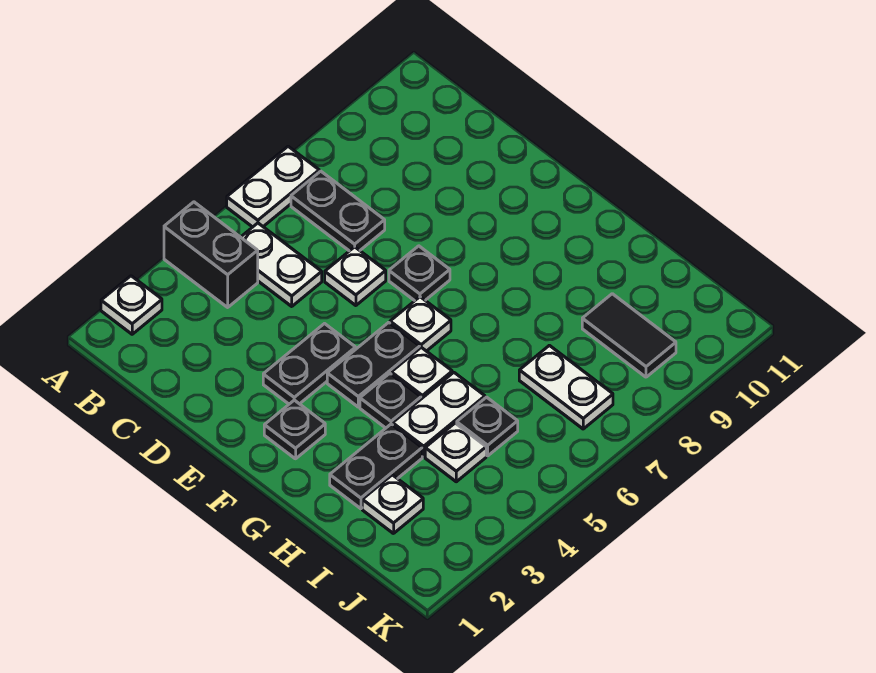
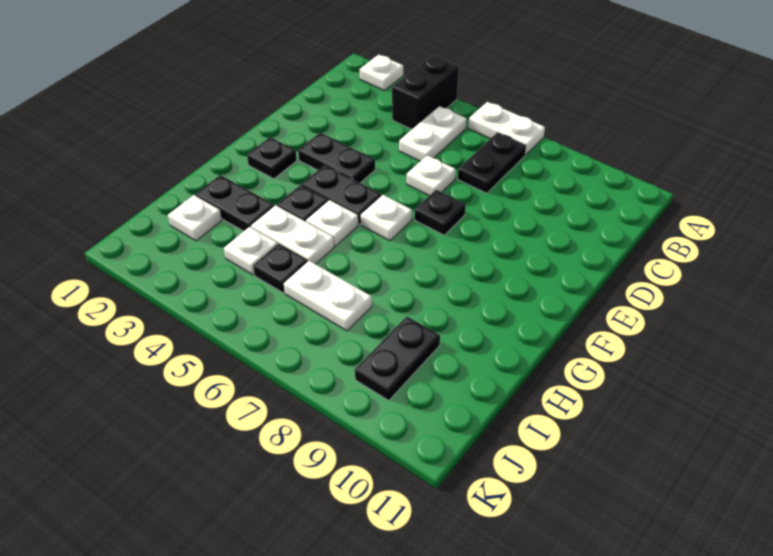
white plate I7:J7 level 1 -> white plate I6:I7 level 1
black tile I9:J9 level 1 -> black plate I9:J9 level 1

